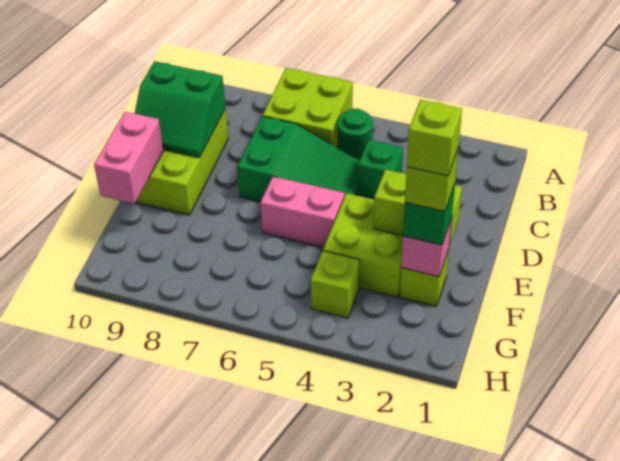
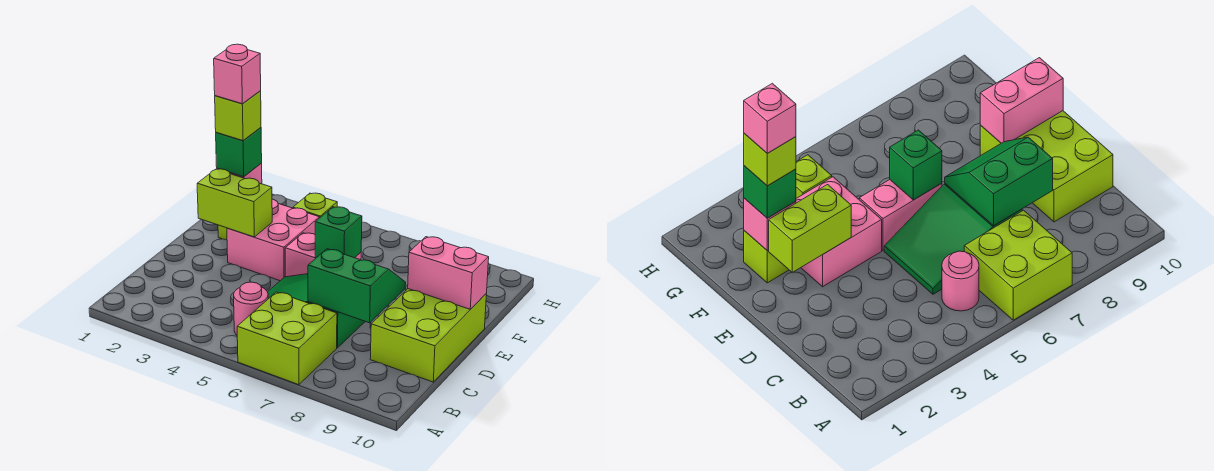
green round brick B5 level 1 -> pink round brick B5 level 1
green brick C4 level 1 -> green brick E6 level 2
green slope C9:D10 level 2 top C -> green slope C7:D8 level 2 top C
lime brick E3:F4 level 1 -> pink brick E3:F4 level 1
pink brick E10:F10 level 2 -> pink brick E9:E10 level 2
lime brick F2 level 5 -> pink brick F2 level 5

